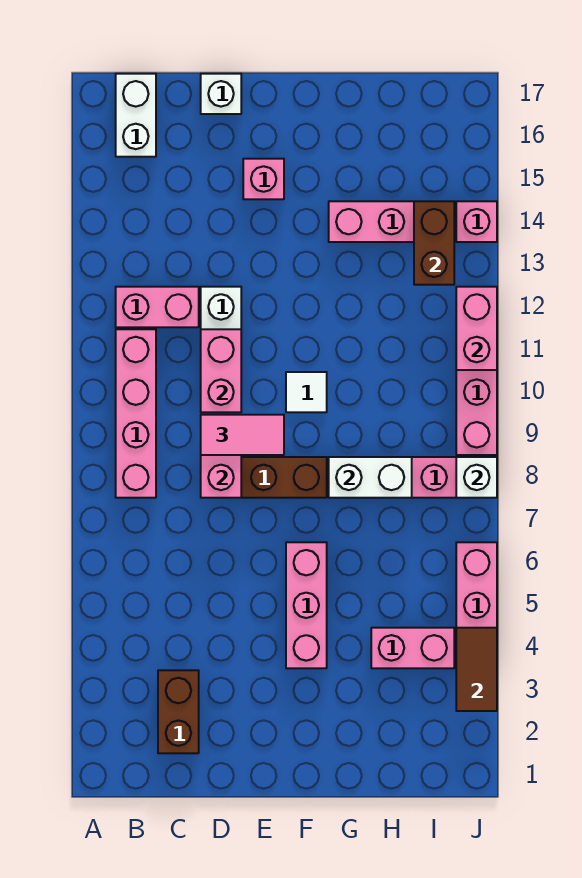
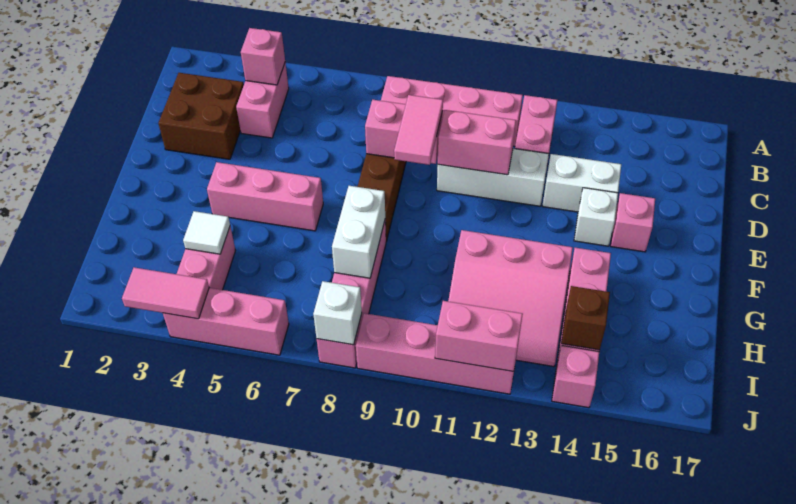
none -> pink brick B4:C4 level 1
none -> pink brick B4 level 2
white brick B16:B17 level 1 -> white brick D13:D14 level 1
brown brick C2:C3 level 1 -> brown brick C2:D3 level 1
white brick D17 level 1 -> white brick E14 level 1
white tile F10 level 1 -> white tile H4 level 2
none -> pink slope G11:I13 level 1 top G
brown brick I13:I14 level 2 -> brown brick I14 level 2
brown tile J3:J4 level 2 -> pink tile J3:J4 level 2

